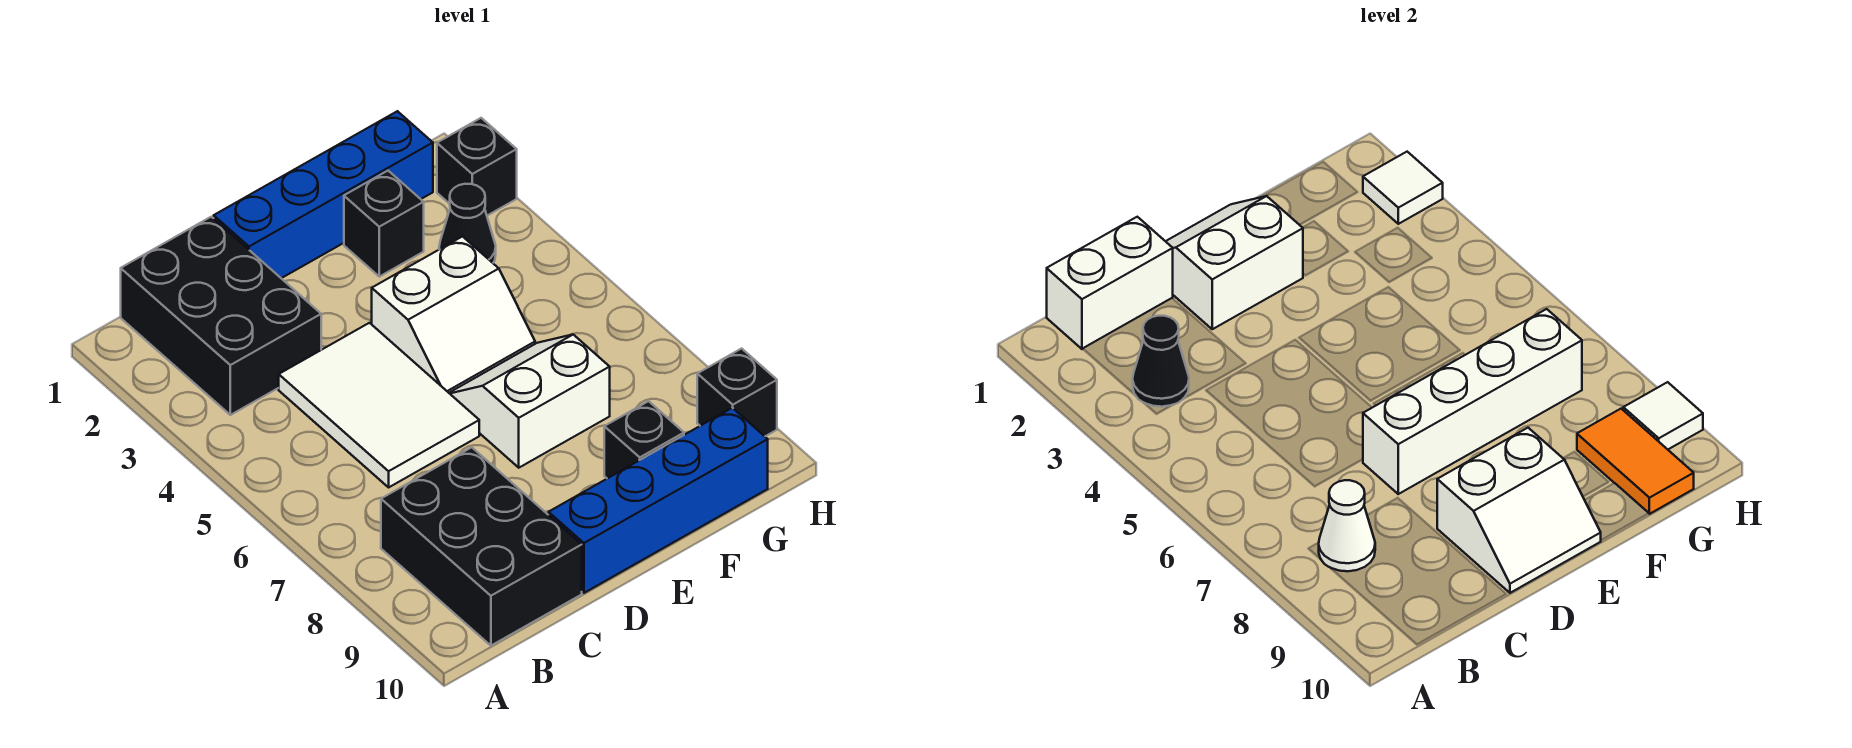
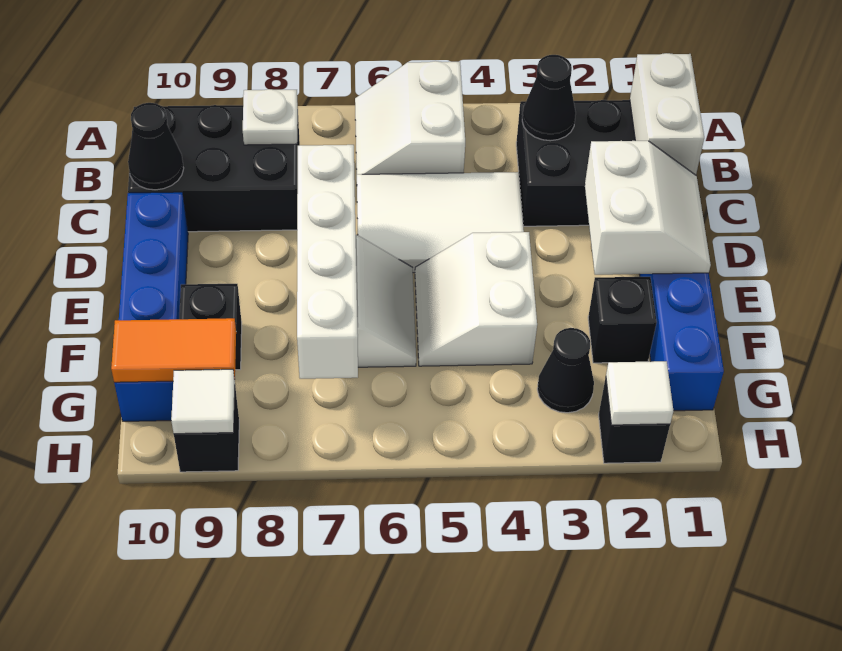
white cone B8 level 2 -> white plate B8 level 2
none -> black cone C10 level 2
white slope D9:E10 level 2 top 9 -> white slope A5:B6 level 1 top 5

